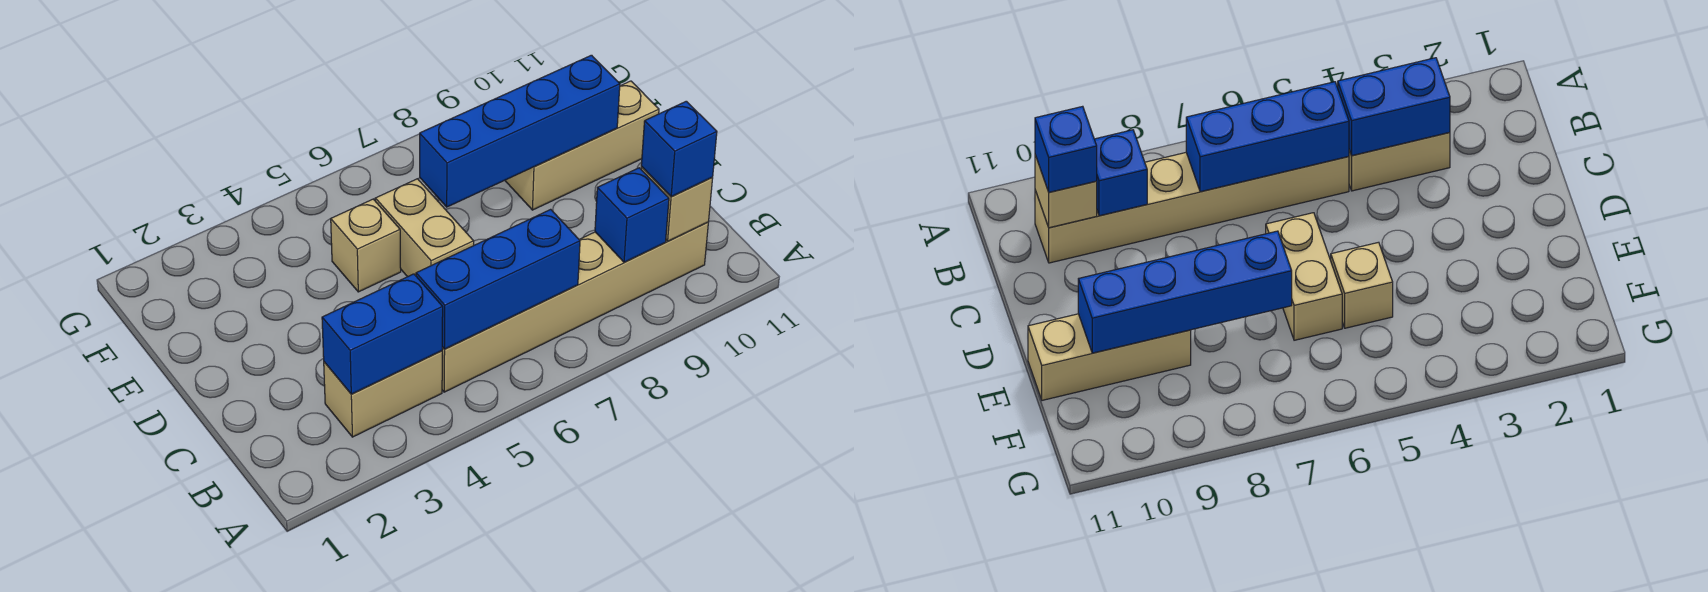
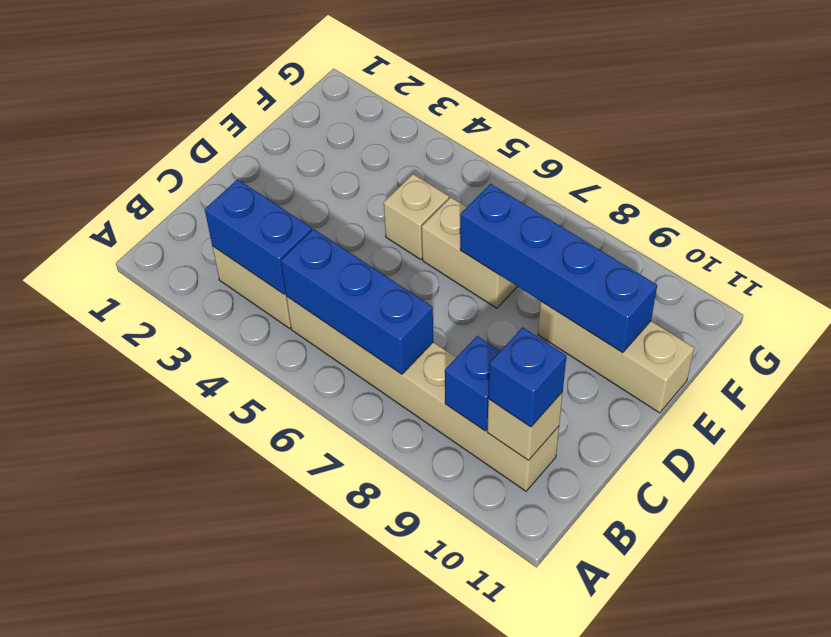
tan brick D6:E6 level 1 -> tan brick E6:E7 level 1

